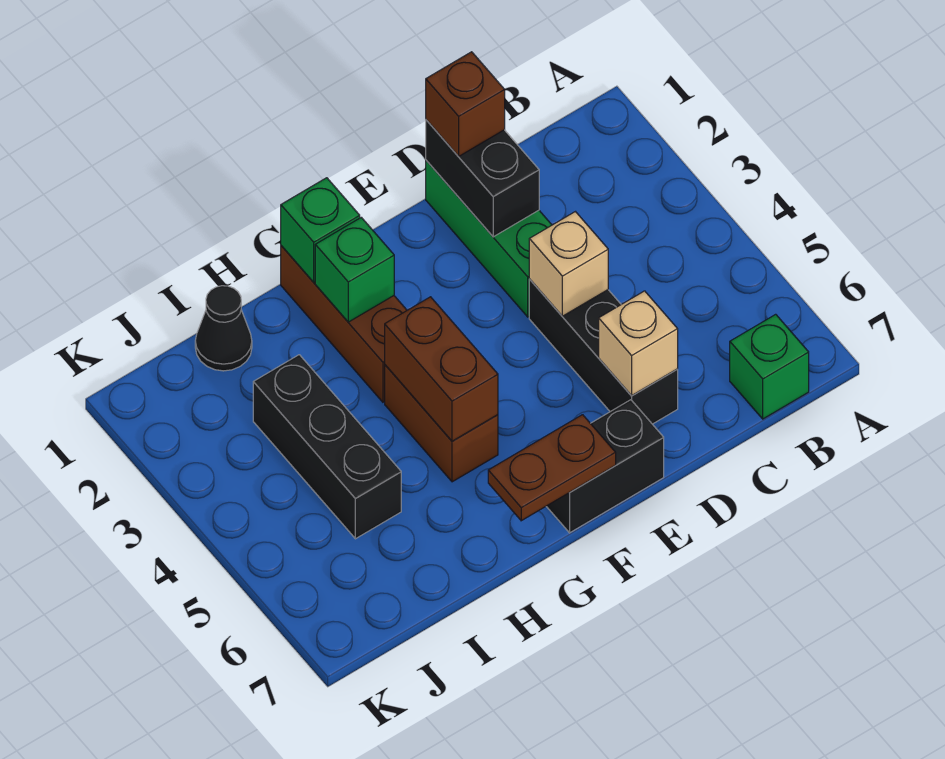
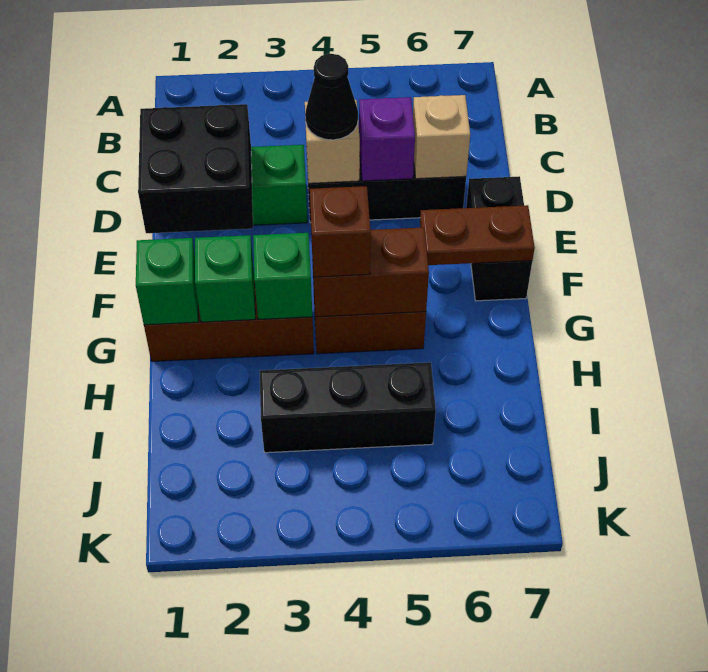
green brick B7 level 1 -> green brick G3 level 2
black brick D1:D2 level 2 -> black brick D1:E2 level 2
brown brick D1 level 3 -> brown brick G4 level 3
none -> purple brick D5 level 2
brown plate F7:G7 level 2 -> brown plate F6:F7 level 2
black cone I1 level 1 -> black cone D4 level 3

